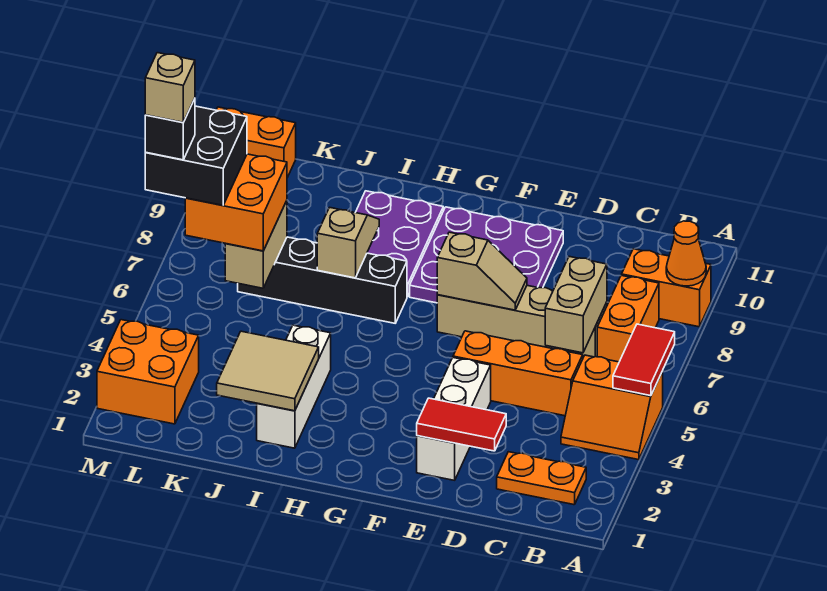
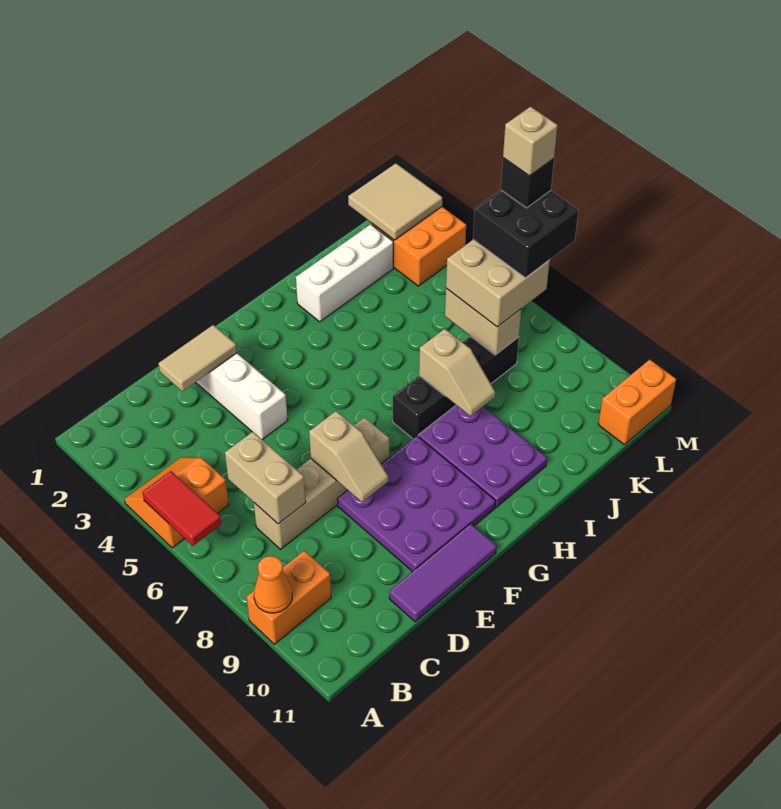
orange plate B2:C2 level 1 -> none
orange brick B7:B8 level 1 -> none
orange brick C5:E5 level 1 -> none
red tile D2:E2 level 2 -> tan tile D2:E2 level 2
none -> purple tile D11:F11 level 1
tan slope E7:F7 level 2 top F -> tan slope E7:E8 level 2 top 7
white brick I2:I4 level 1 -> white brick I2:K2 level 1
tan tile I2:J3 level 2 -> tan tile L1:M2 level 2
orange brick K6:L7 level 3 -> tan brick K6:L7 level 3

